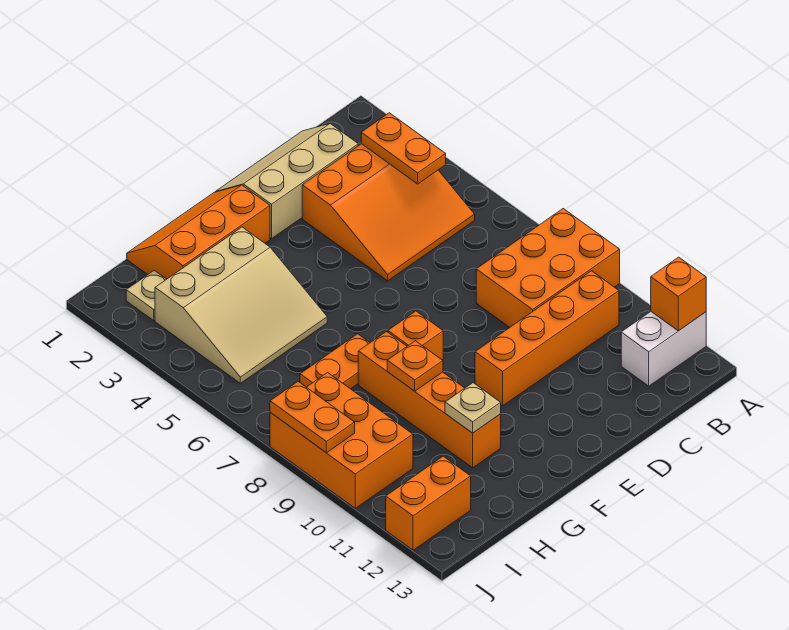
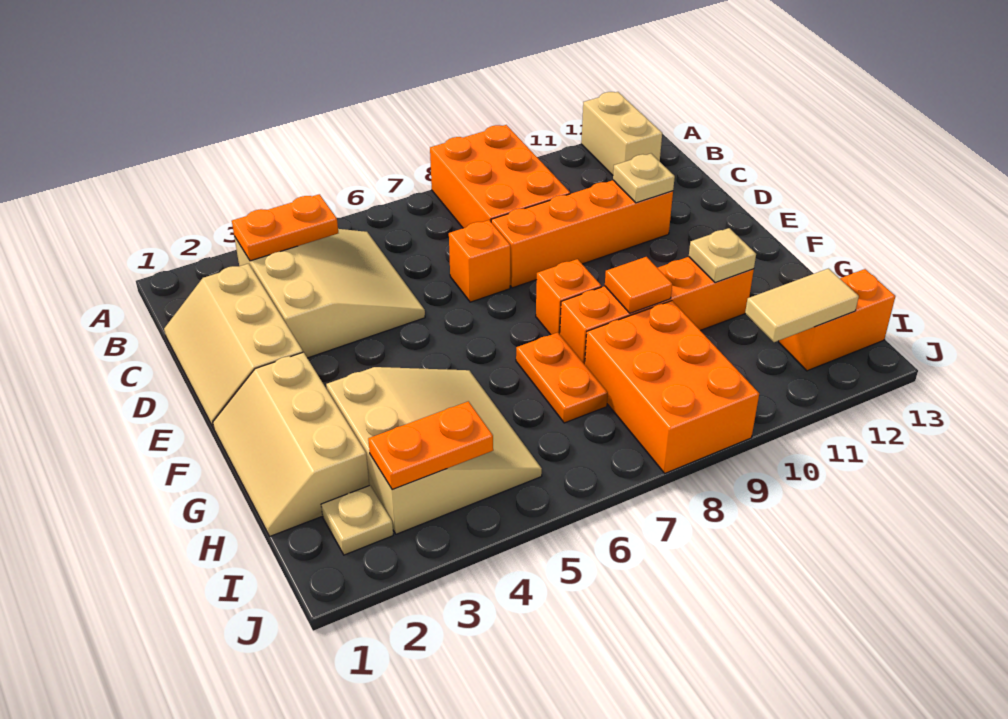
white brick A12:B12 level 1 -> tan brick A12:B12 level 1
orange brick A12 level 2 -> orange brick D7 level 1
orange slope B3:D5 level 1 top 3 -> tan slope B3:D5 level 1 top 3
orange brick B10:E10 level 1 -> orange brick D8:D11 level 1
none -> tan plate D11 level 2
orange slope F1:H2 level 1 top 2 -> tan slope F1:H2 level 1 top 2
orange plate G9 level 2 -> orange tile G9 level 2
orange brick I8:J10 level 1 -> orange brick H8:J9 level 1
none -> tan tile I11:I12 level 2
orange brick I12:J12 level 1 -> orange brick I12:I13 level 1
orange plate J8:J9 level 2 -> orange plate I3:I4 level 2

